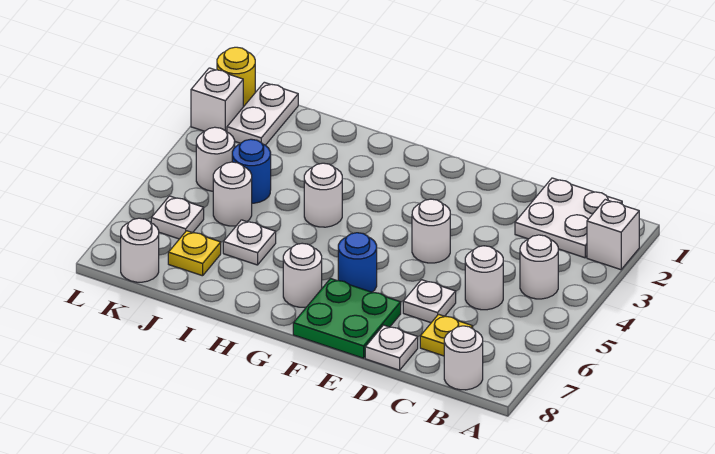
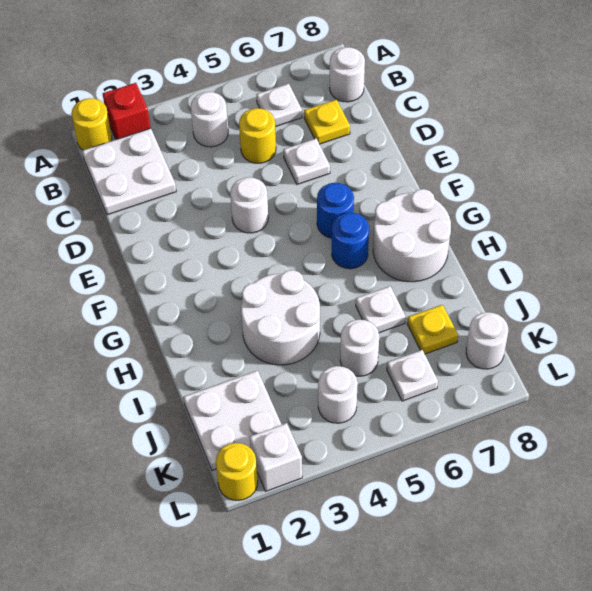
none -> yellow round brick A1 level 1
white brick A2 level 1 -> red brick A2 level 1
white round brick C5 level 1 -> yellow round brick C5 level 1
white plate D8 level 1 -> white plate B6 level 1
green plate E7:F8 level 1 -> none
white round brick G7 level 1 -> white round brick G7:H8 level 1
white round brick H4 level 1 -> white round brick H3:I4 level 1
blue round brick J4 level 1 -> blue round brick G6 level 1
white plate K1:K2 level 1 -> white plate J1:K2 level 1

